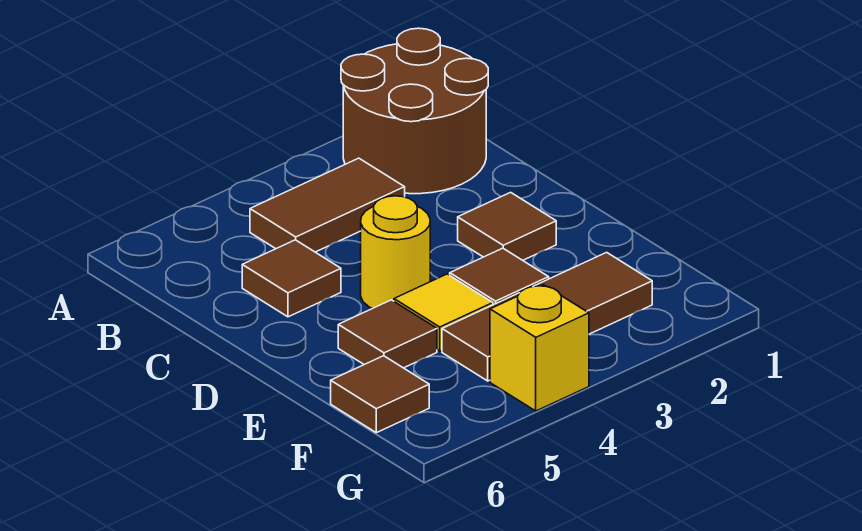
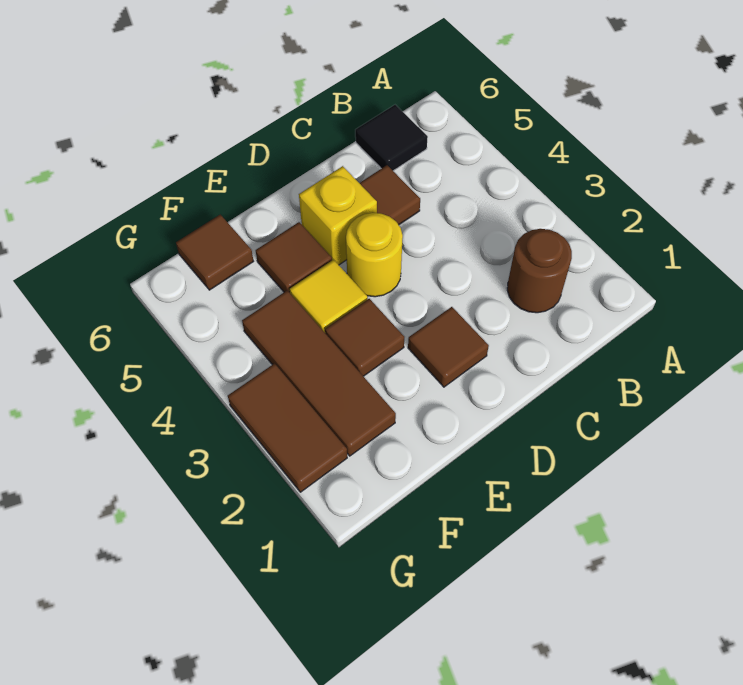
brown round brick A1:B2 level 1 -> brown round brick B2 level 1
brown tile B3:B4 level 1 -> brown tile G2:G3 level 1
none -> black tile B6 level 1
yellow brick G4 level 1 -> yellow brick D5 level 1

